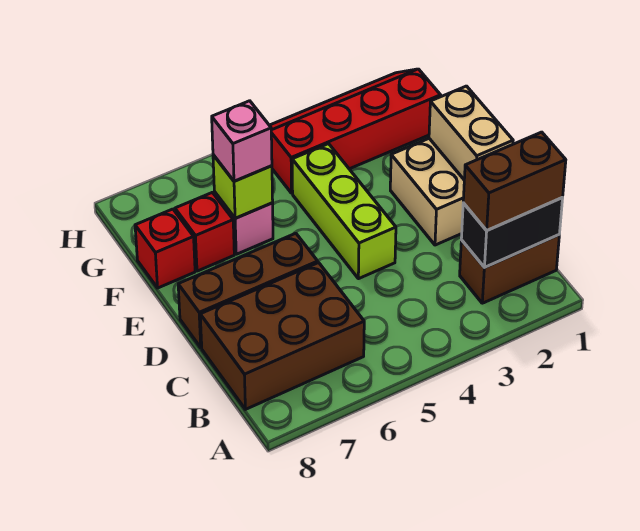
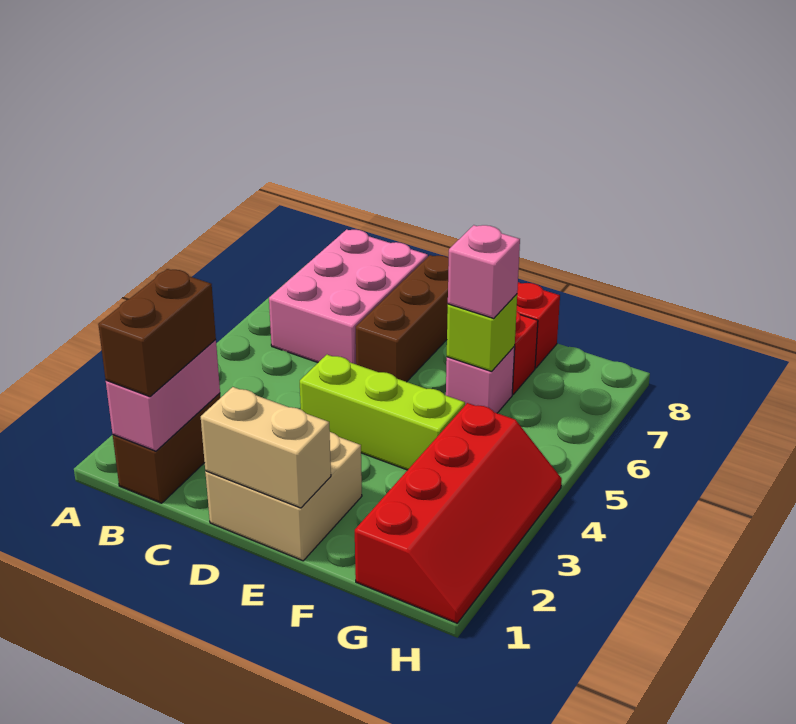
black brick B1:B2 level 2 -> pink brick B1:B2 level 2
brown brick B6:C8 level 1 -> pink brick B6:C8 level 1

